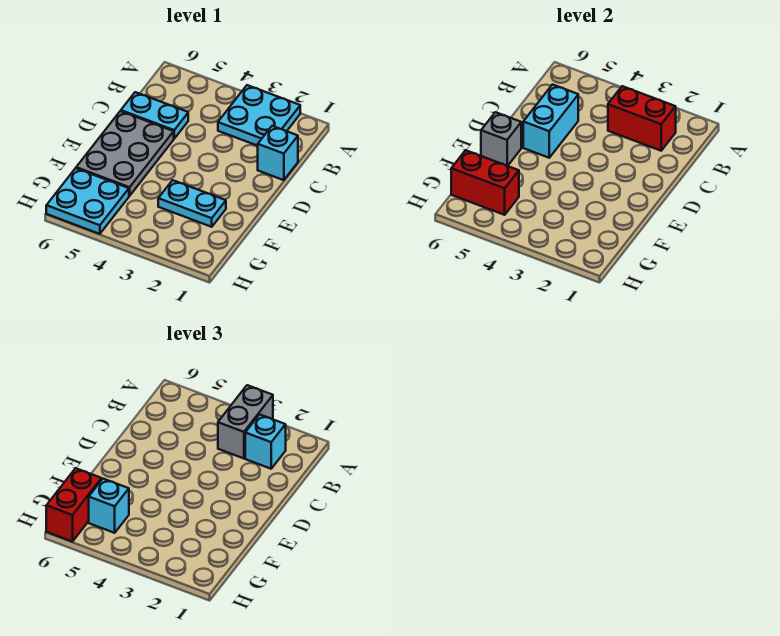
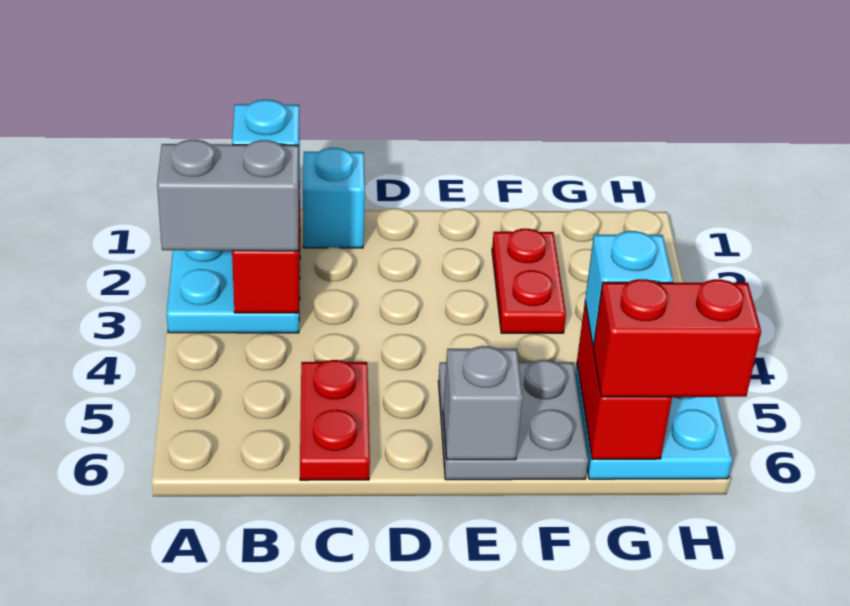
cyan plate C5:C6 level 1 -> red plate C5:C6 level 1
cyan brick C5:D5 level 2 -> none
grey plate D5:F6 level 1 -> grey plate E5:F6 level 1
cyan plate F2:F3 level 1 -> red plate F2:F3 level 1

